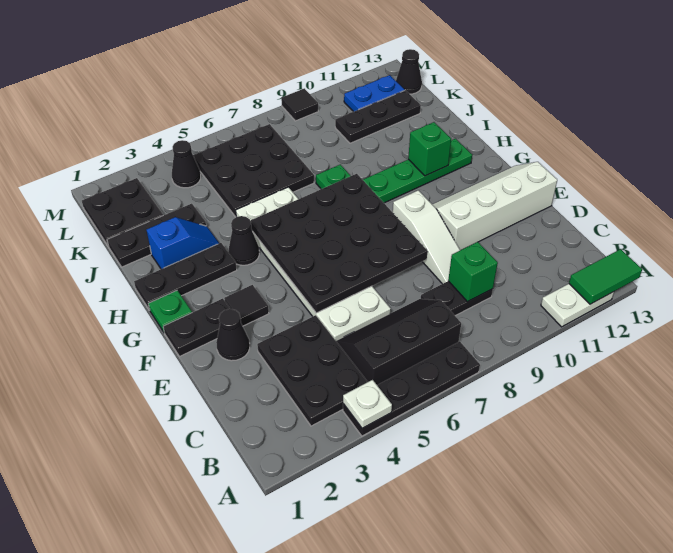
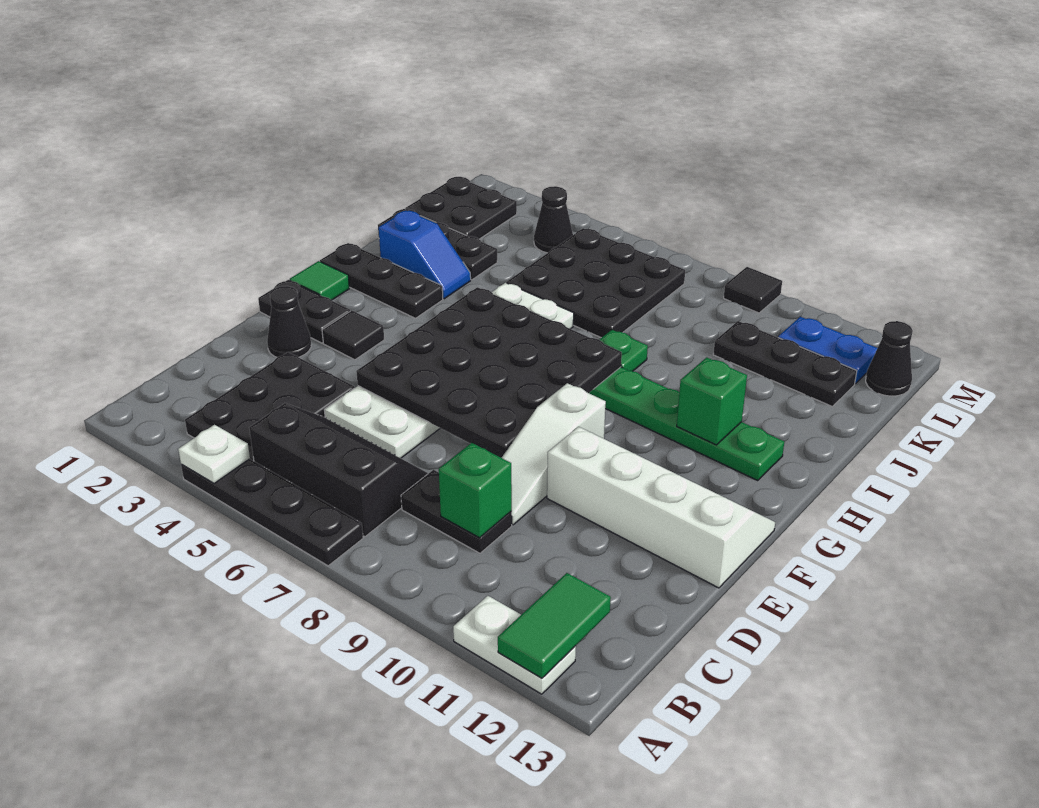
green tile A12:A13 level 2 -> green tile A12:B12 level 2
green plate G1 level 1 -> green tile G1 level 1
black cone H4 level 1 -> none

